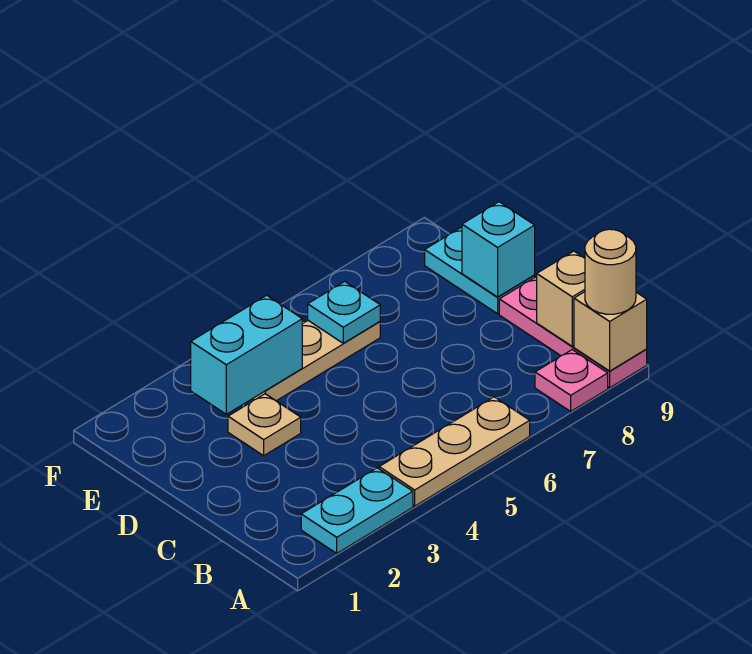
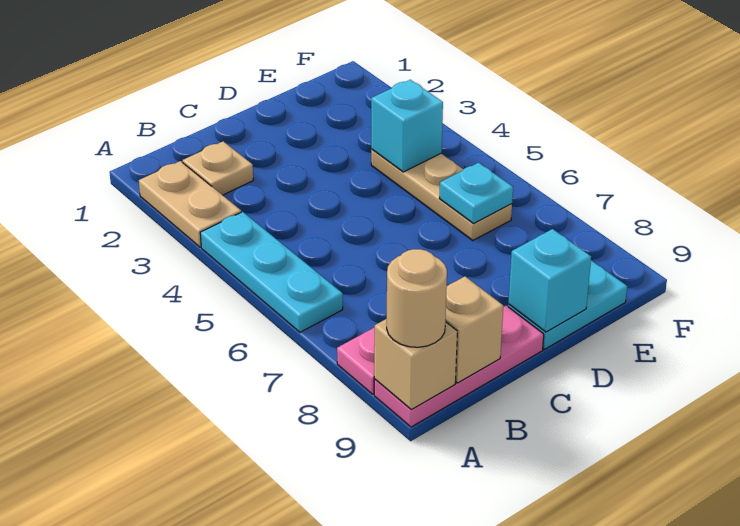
cyan plate A2:A3 level 1 -> tan plate A2:A3 level 1
tan plate A4:A6 level 1 -> cyan plate A4:A6 level 1
tan plate D3 level 1 -> tan plate B2 level 1
cyan brick E3:E4 level 2 -> cyan brick E4 level 2

